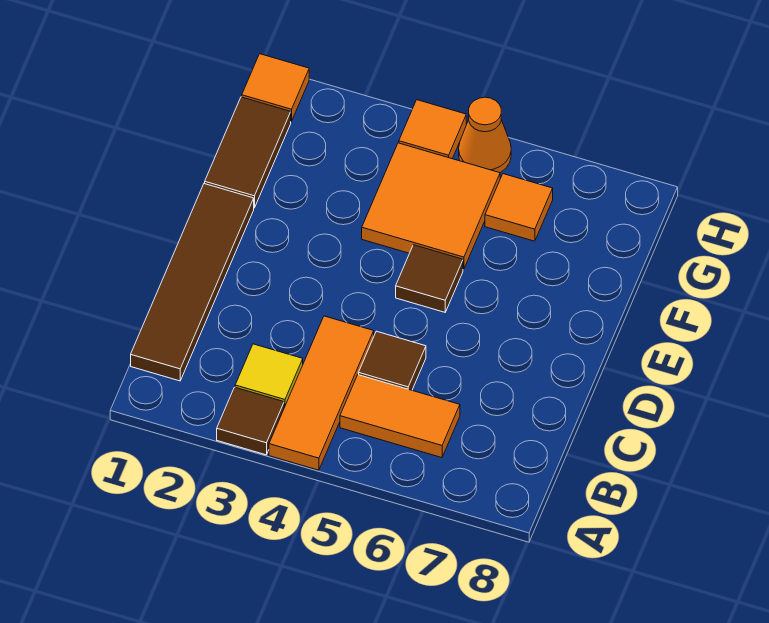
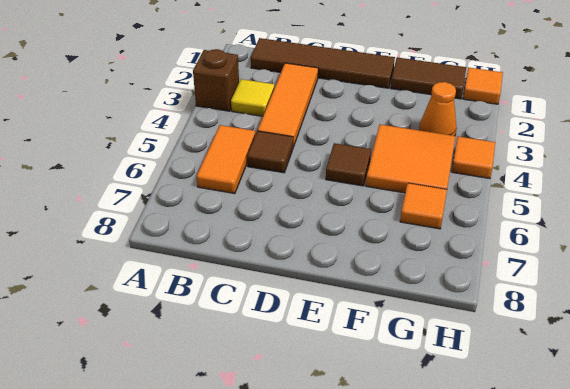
brown tile A3 level 1 -> brown brick A3 level 1
orange tile A4:C4 level 1 -> orange tile C2:C4 level 1
orange cone H5 level 1 -> orange cone G3 level 1

